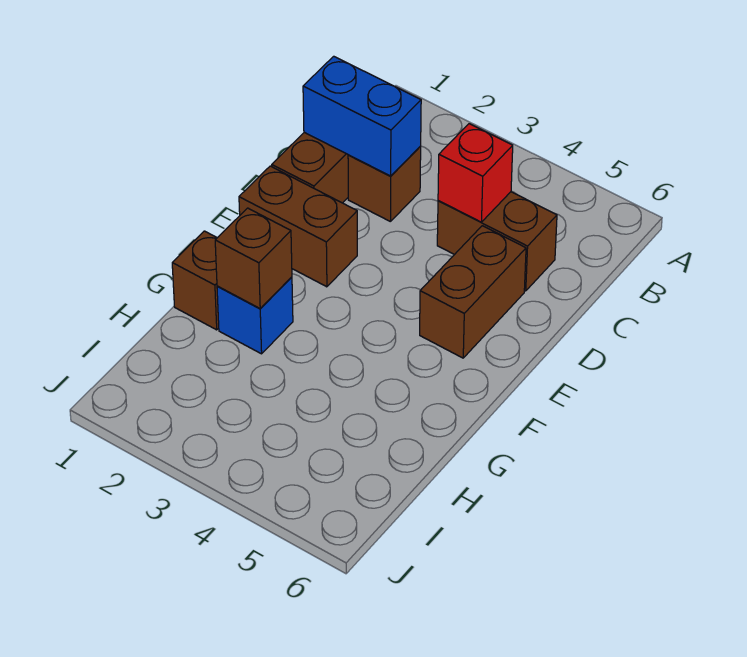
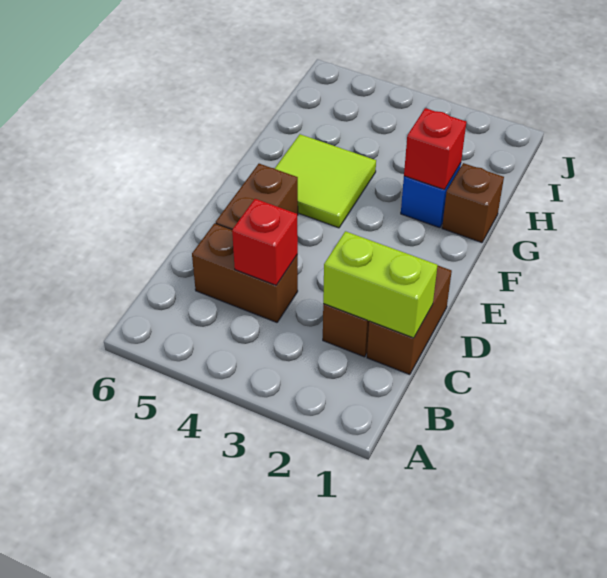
blue brick C1:C2 level 2 -> lime brick C1:C2 level 2
brown brick E1:E2 level 1 -> none
none -> lime tile F4:G5 level 1
brown brick G2 level 2 -> red brick G2 level 2

